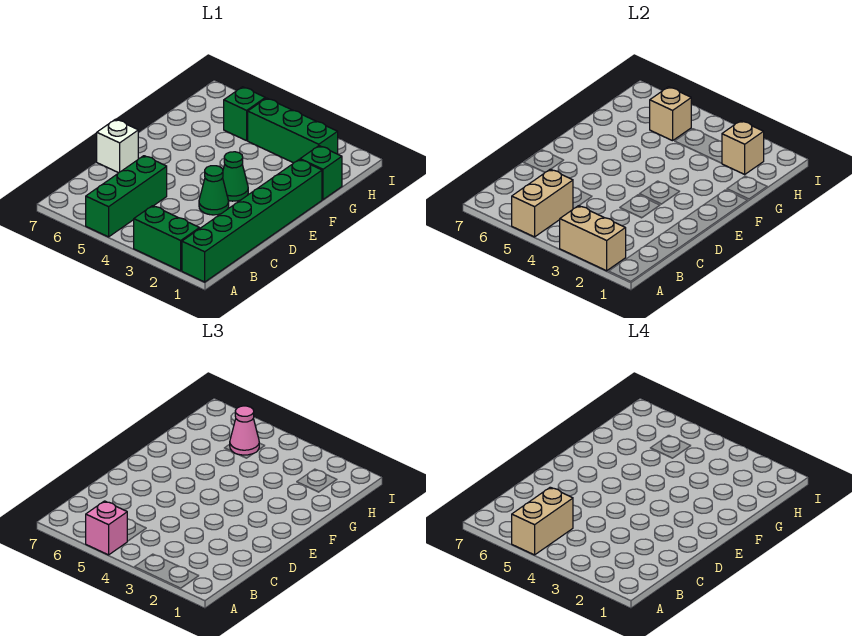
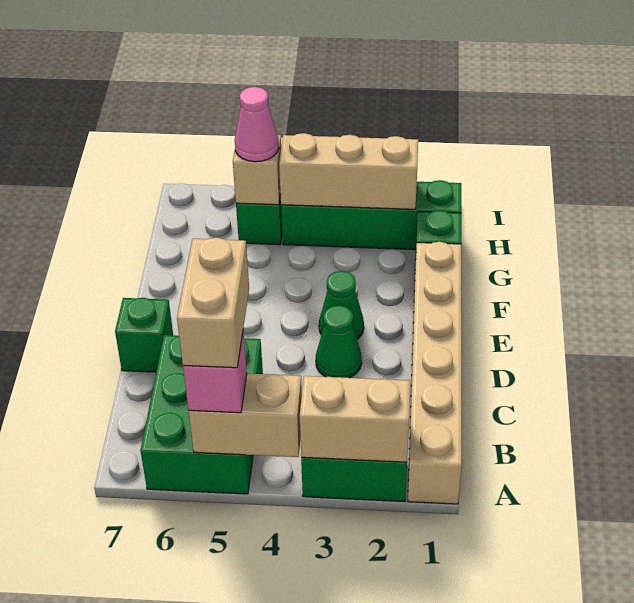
green brick A1:F1 level 1 -> tan brick A1:F1 level 1
green brick A5:C5 level 1 -> green brick A5:C6 level 1
tan brick A5:B5 level 2 -> tan brick A4:A5 level 2
white brick D7 level 1 -> green brick D7 level 1
green brick H2:H4 level 1 -> green brick H1:H4 level 1
tan brick H2 level 2 -> tan brick H2:H4 level 2

